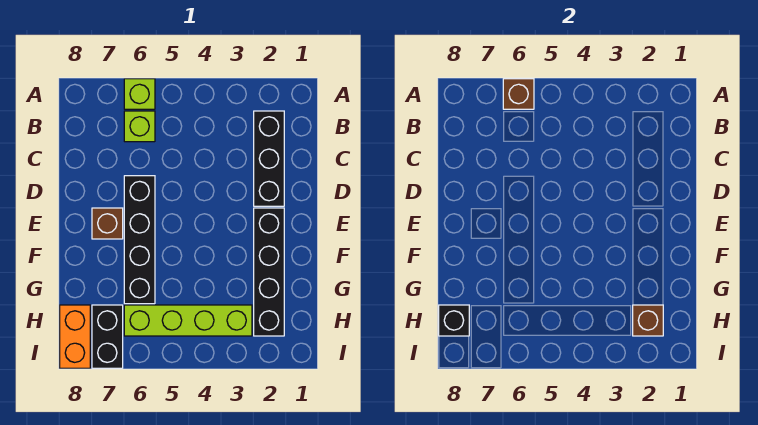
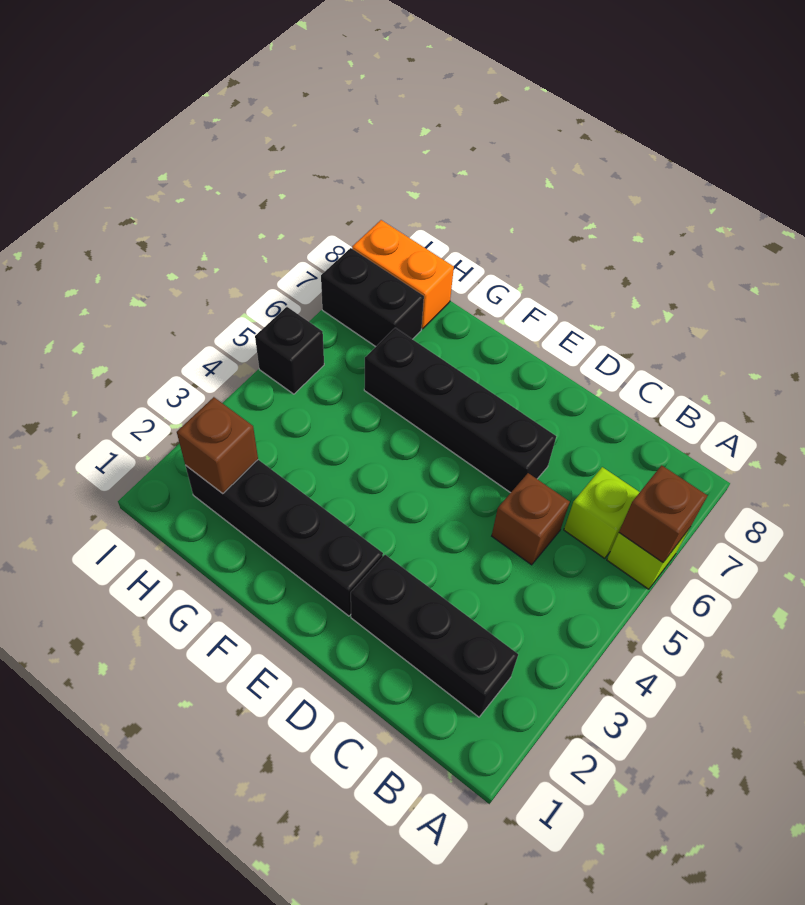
brown brick E7 level 1 -> brown brick C5 level 1
lime brick H3:H6 level 1 -> none
black brick H8 level 2 -> black brick I5 level 1

